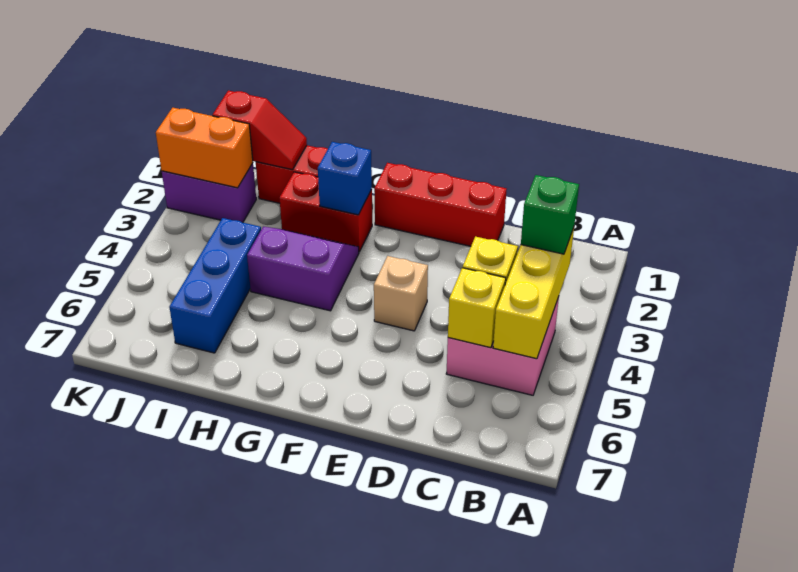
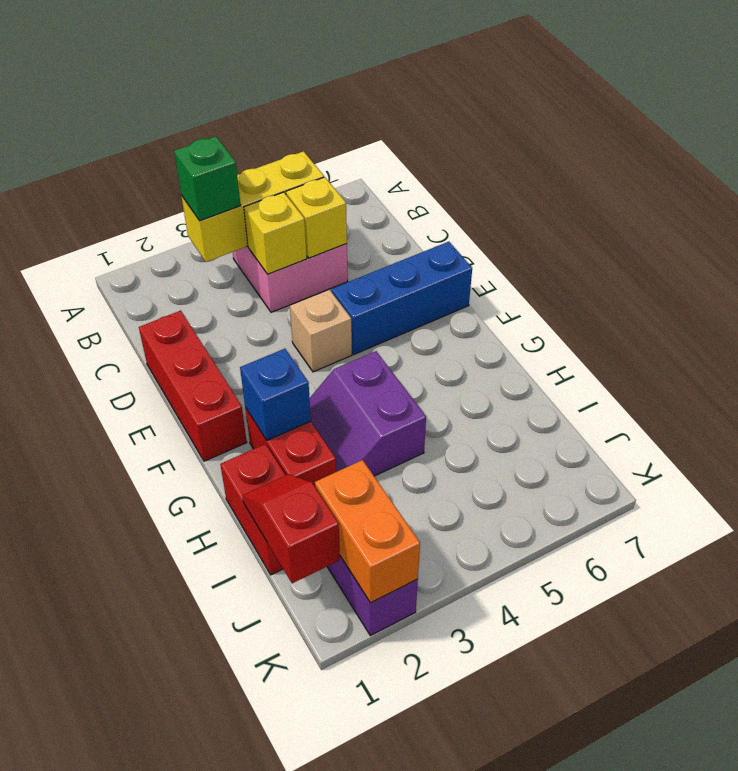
blue brick I4:I6 level 1 -> blue brick E5:E7 level 1

